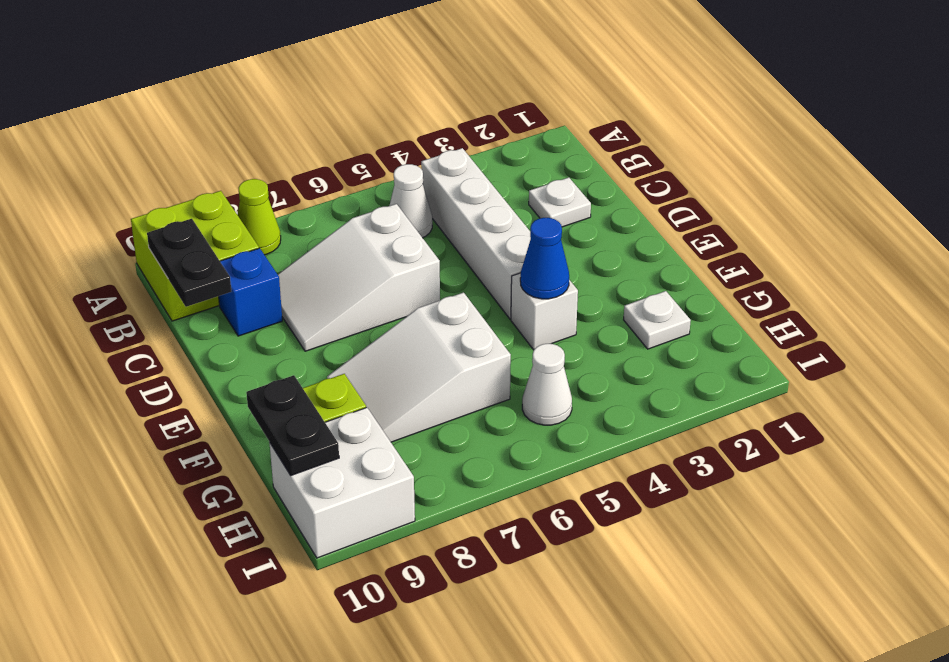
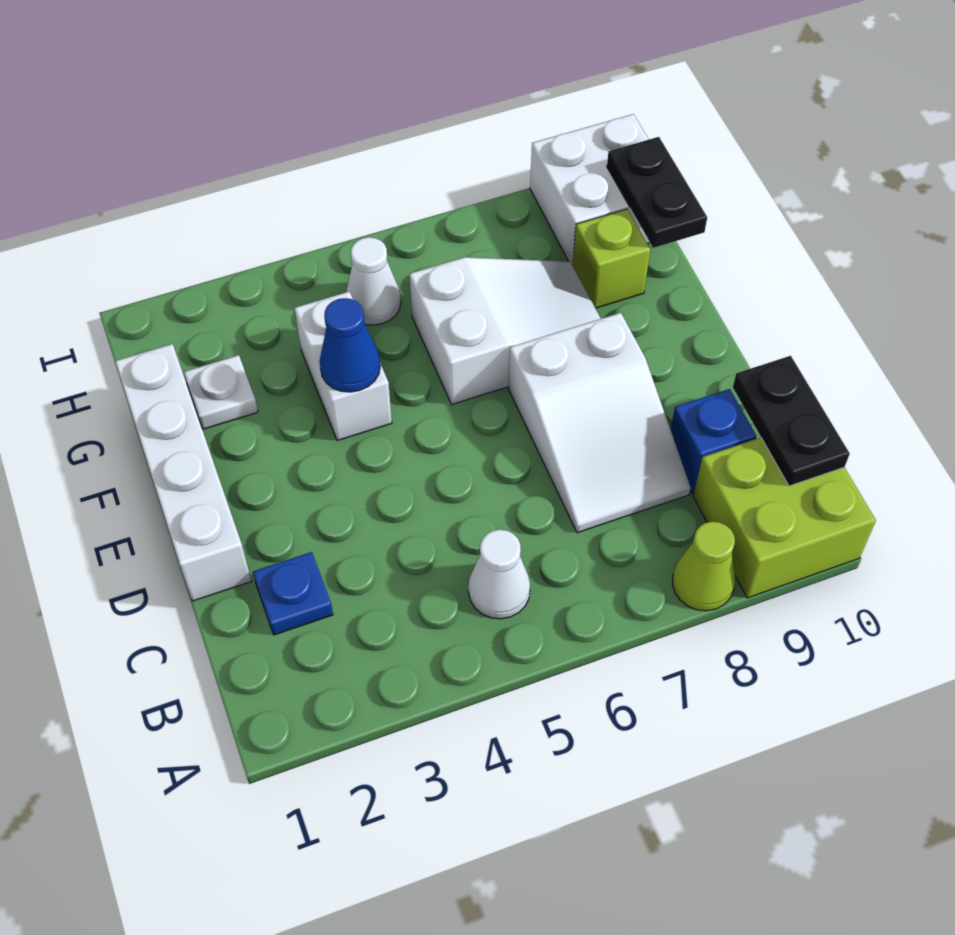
white brick B4:E4 level 1 -> white brick D1:G1 level 1
white plate C2 level 1 -> blue plate C2 level 1
white slope C6:D8 level 1 top 6 -> white slope C7:E8 level 1 top E
white brick F4 level 1 -> white brick F4:G4 level 1

